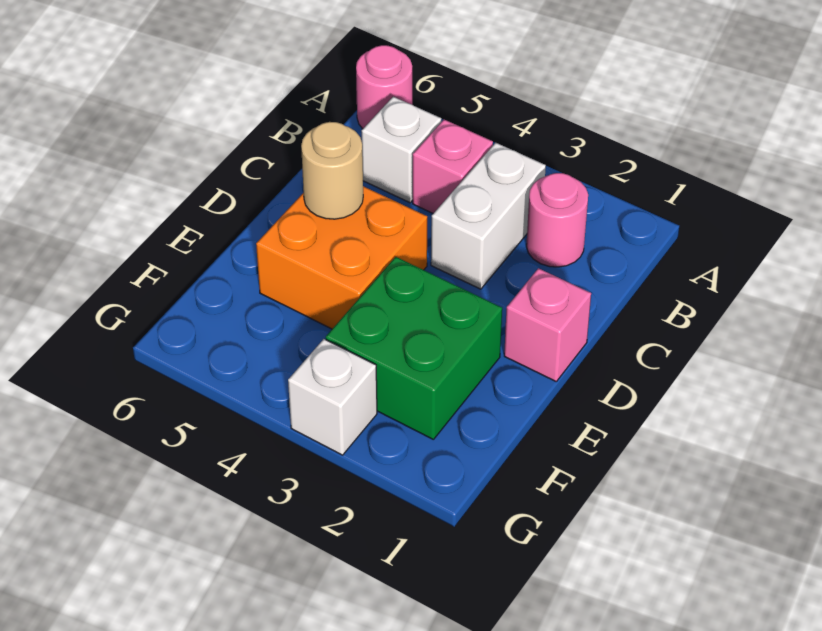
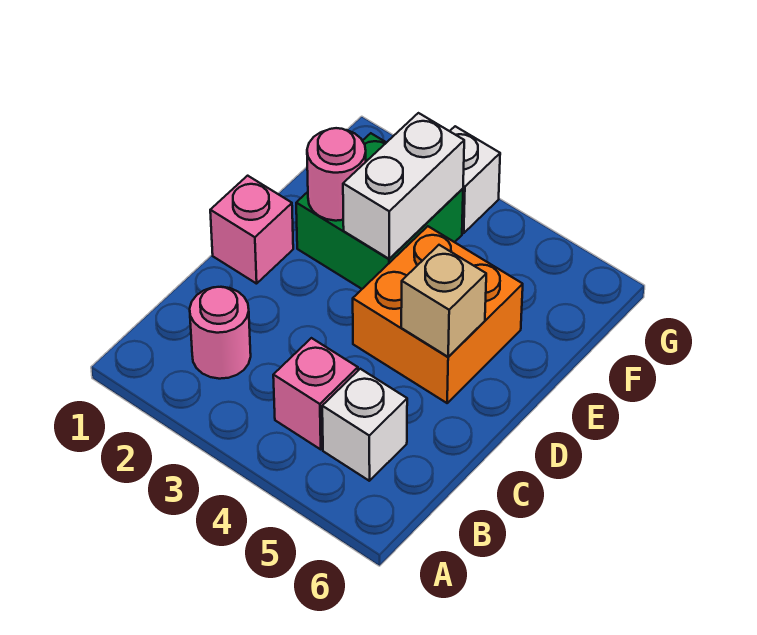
pink round brick A6 level 1 -> pink round brick E2 level 2
white brick B3:C3 level 1 -> white brick E3:F3 level 2
tan round brick D5 level 2 -> tan brick D5 level 2

